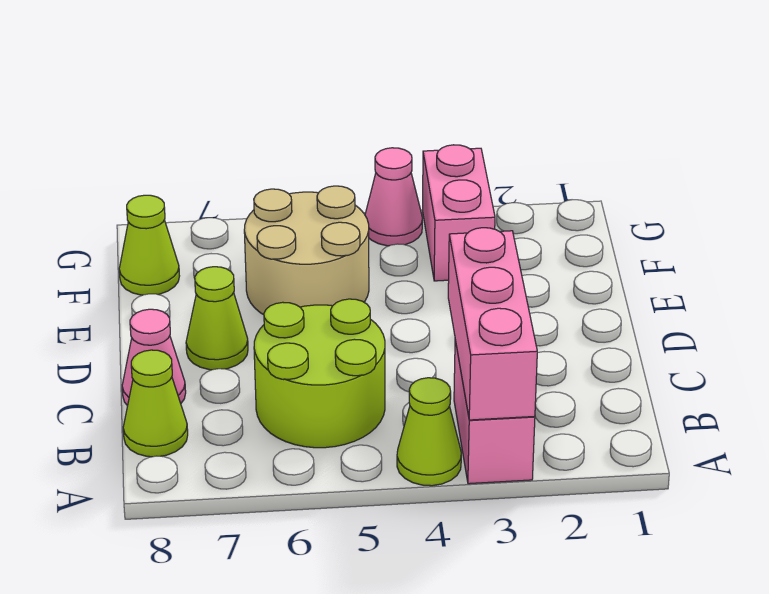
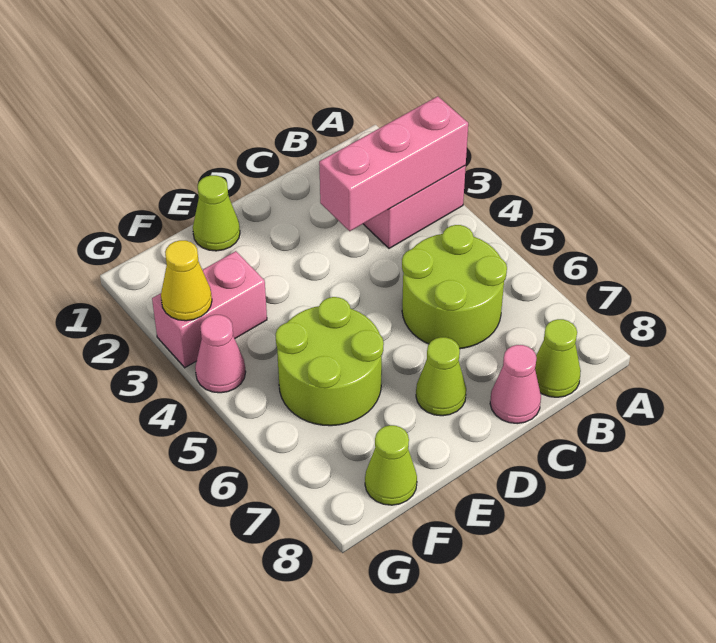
lime cone A4 level 1 -> lime cone E1 level 1
tan round brick E5:F6 level 1 -> lime round brick E5:F6 level 1
none -> yellow cone G3 level 2

